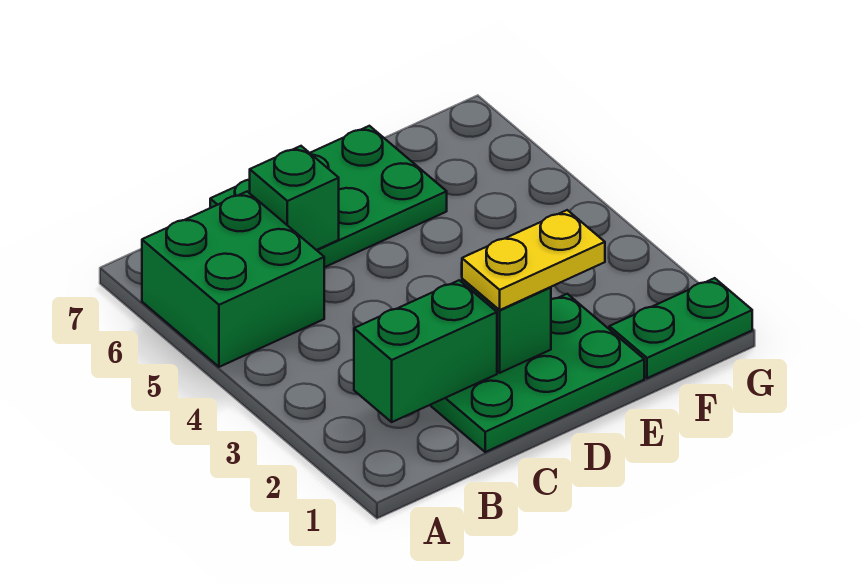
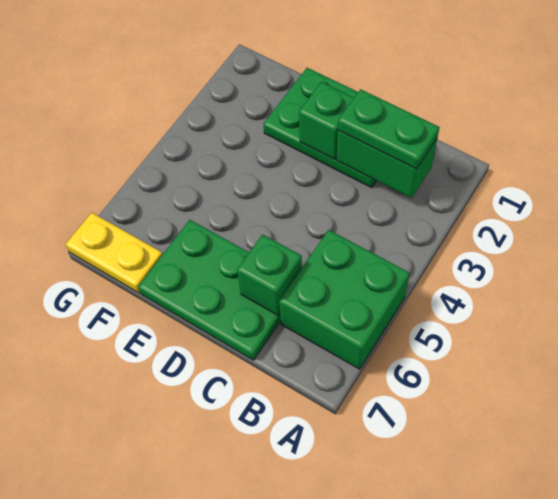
yellow plate D2:E2 level 3 -> yellow plate F7:G7 level 1
green plate F1:G1 level 1 -> green plate B2:C2 level 3

